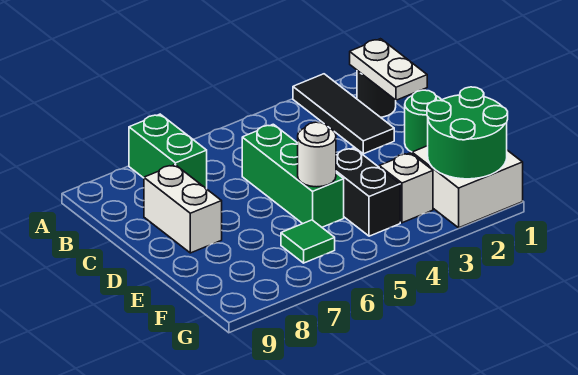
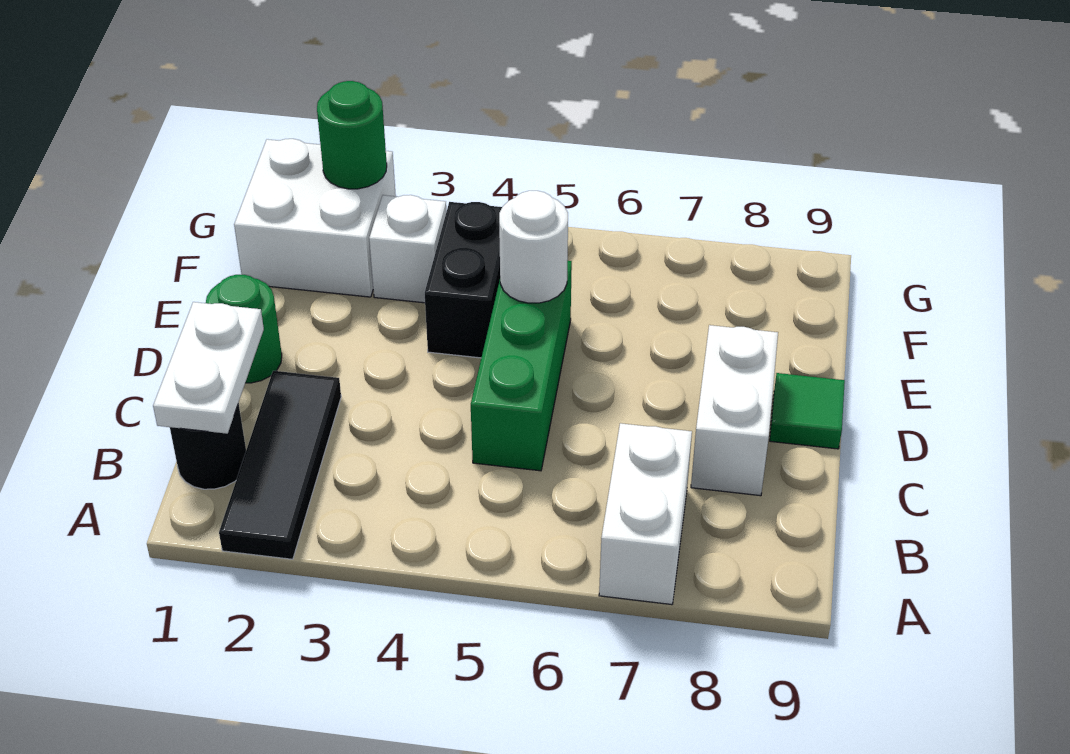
green brick A7:B7 level 1 -> white brick A7:B7 level 1
green round brick F1:G2 level 2 -> green round brick G2 level 2
green tile F6 level 1 -> green tile D9 level 1

